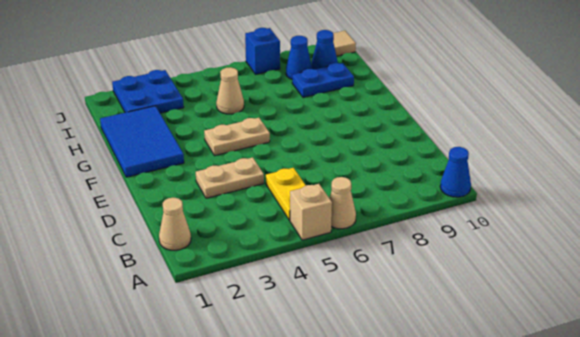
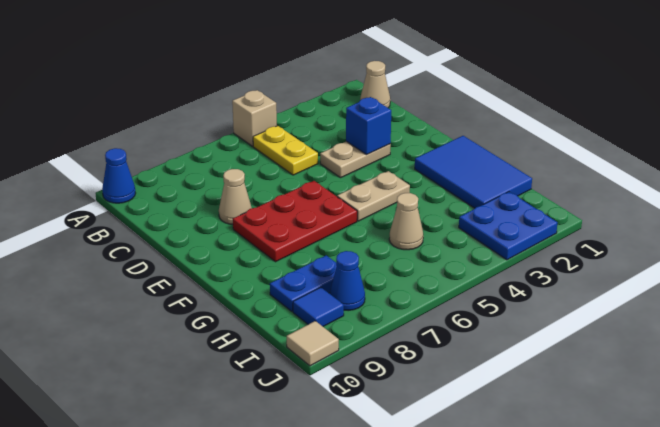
tan cone A6 level 1 -> tan cone D8 level 1
none -> red plate E6:F8 level 1
blue cone I9 level 1 -> blue tile I9 level 1
blue brick J7 level 1 -> blue brick D3 level 2

